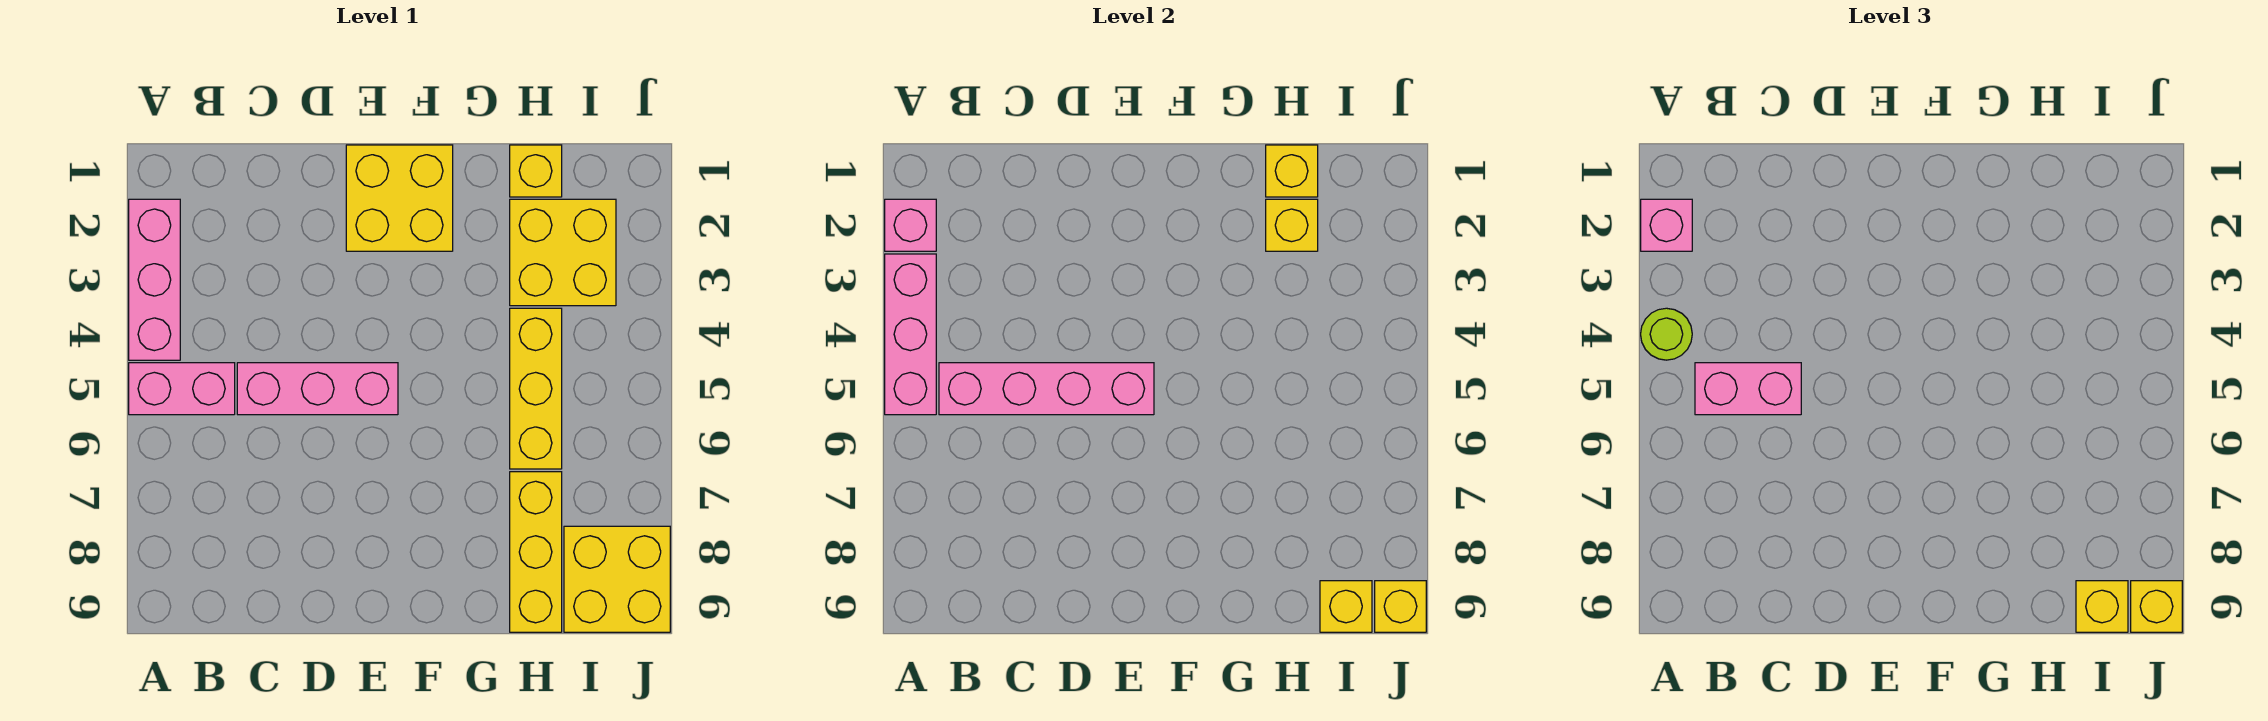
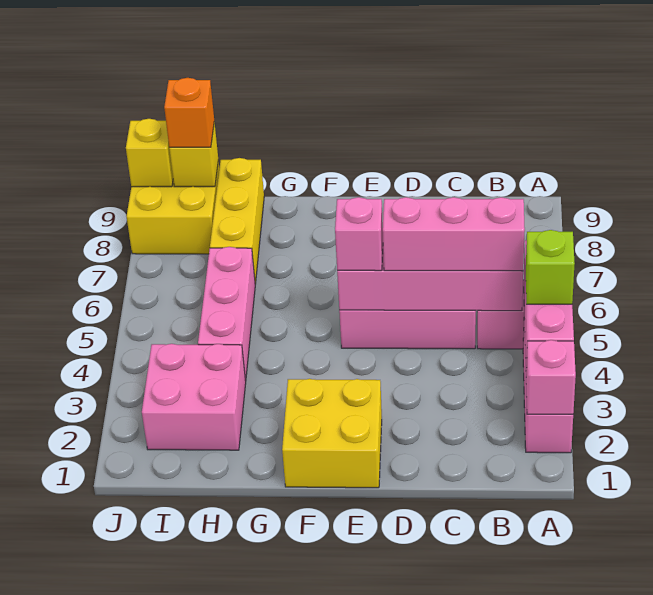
pink brick A2 level 3 -> pink brick E5 level 3
lime round brick A4 level 3 -> lime brick A4 level 3
pink brick B5:C5 level 3 -> pink brick B5:D5 level 3
yellow brick H1 level 1 -> none
yellow brick H1 level 2 -> none
yellow brick H2:I3 level 1 -> pink brick H2:I3 level 1
yellow brick H2 level 2 -> none
yellow brick H4:H6 level 1 -> pink brick H4:H6 level 1
yellow brick I9 level 3 -> orange brick I9 level 3
yellow brick J9 level 3 -> none

